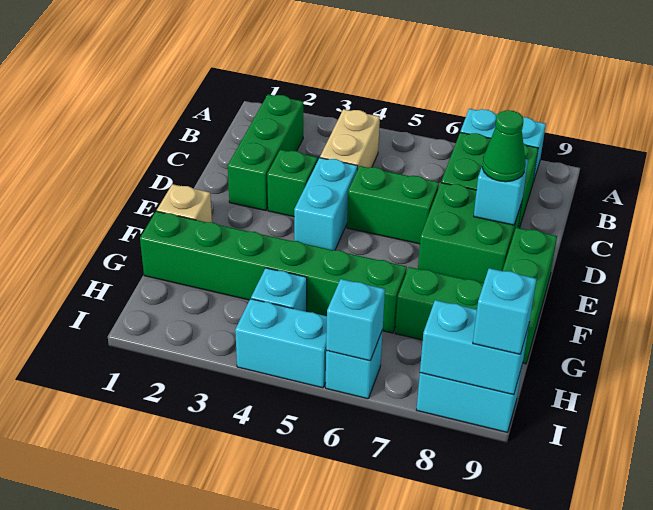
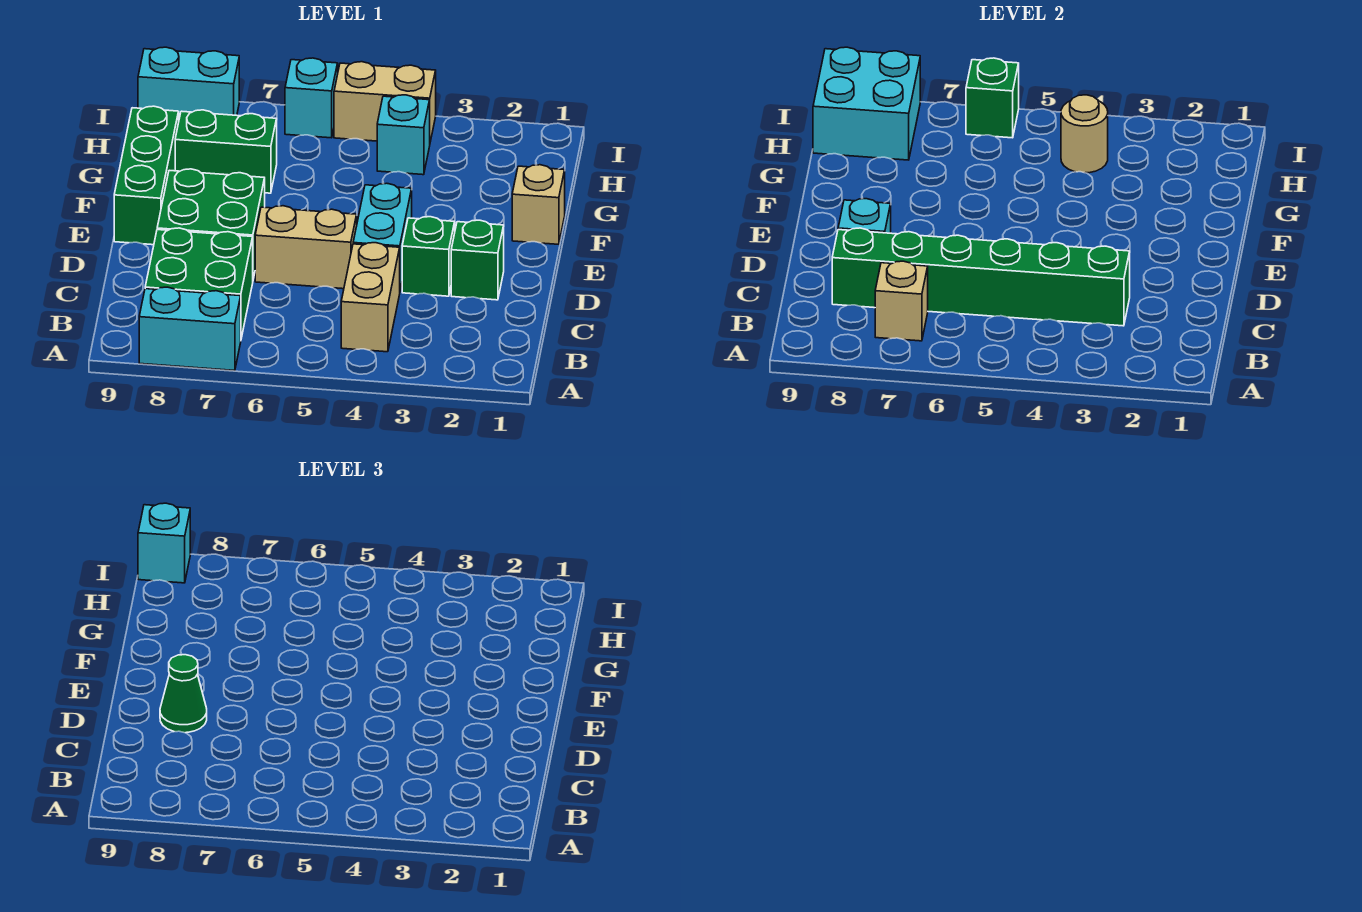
green brick B2:D2 level 1 -> green brick D2 level 1
none -> tan brick B7 level 2
green brick D5:D6 level 1 -> tan brick D5:D6 level 1
green brick G1:G6 level 1 -> green brick C3:C8 level 2
none -> tan round brick H4 level 2
cyan brick I4:I5 level 1 -> tan brick I4:I5 level 1
cyan brick I6 level 2 -> green brick I6 level 2
cyan brick I8:I9 level 2 -> cyan brick H8:I9 level 2

